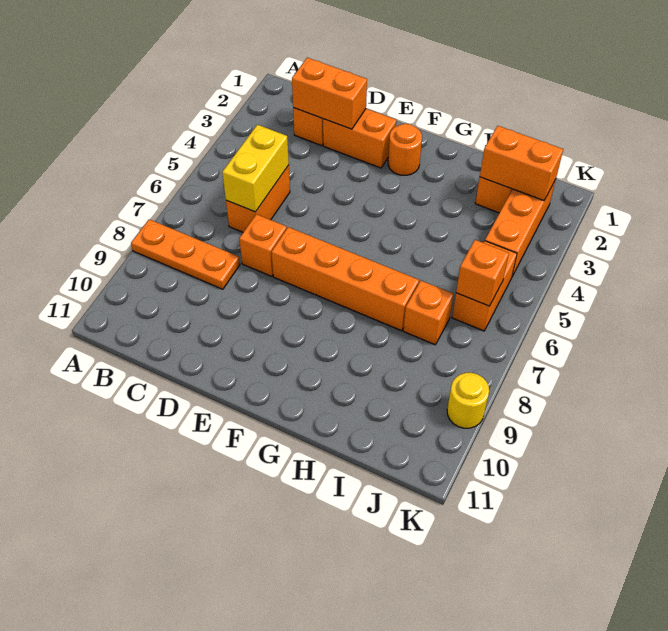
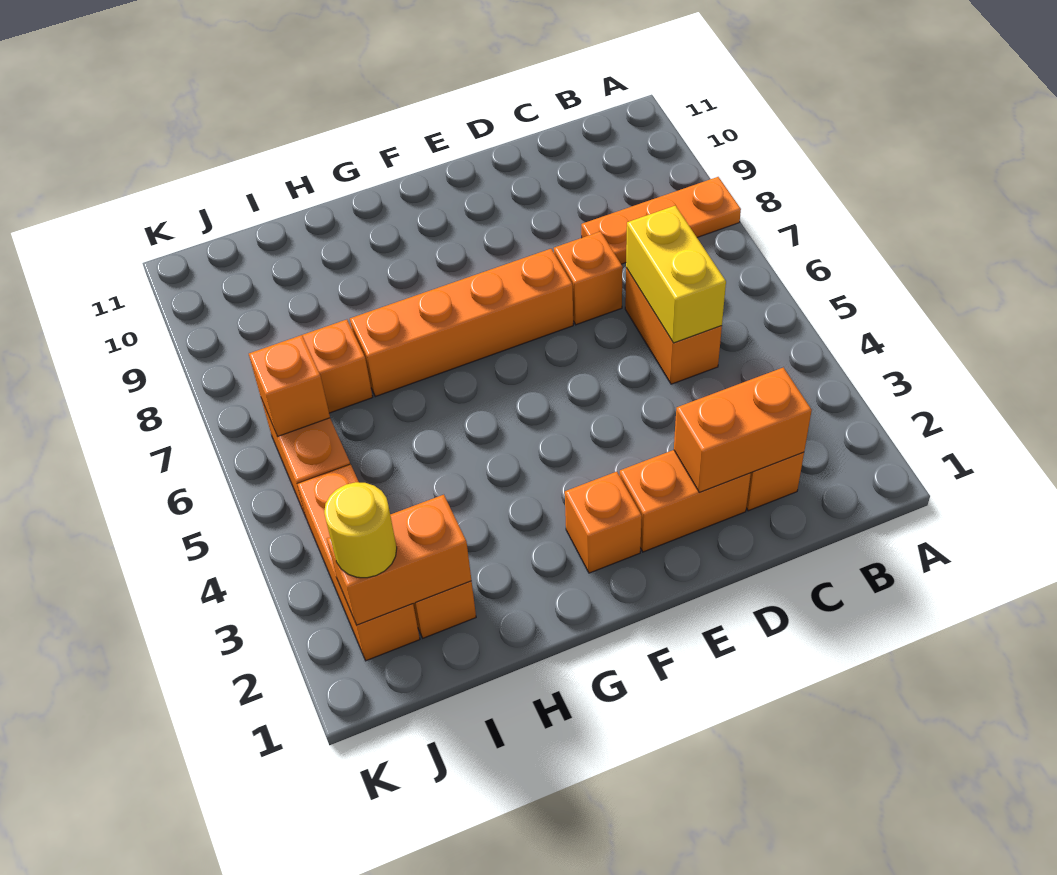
orange round brick F2 level 1 -> orange brick F2 level 1
yellow round brick K9 level 1 -> yellow round brick J2 level 3

